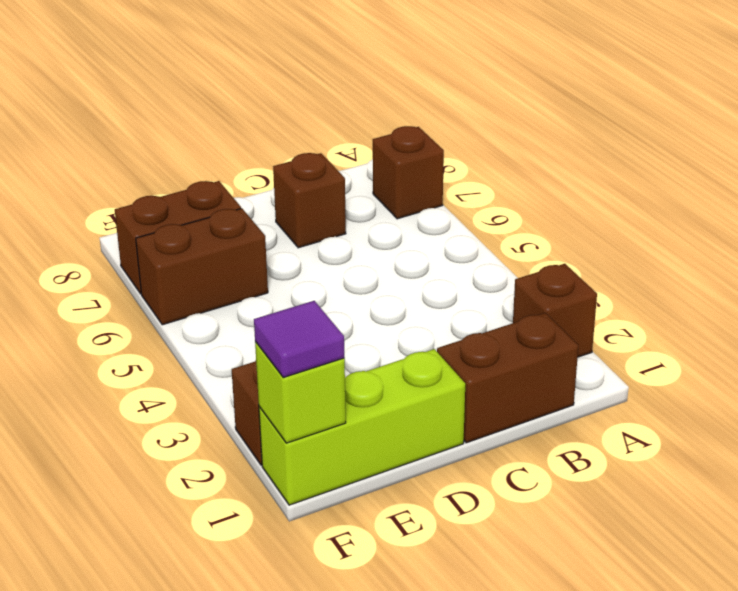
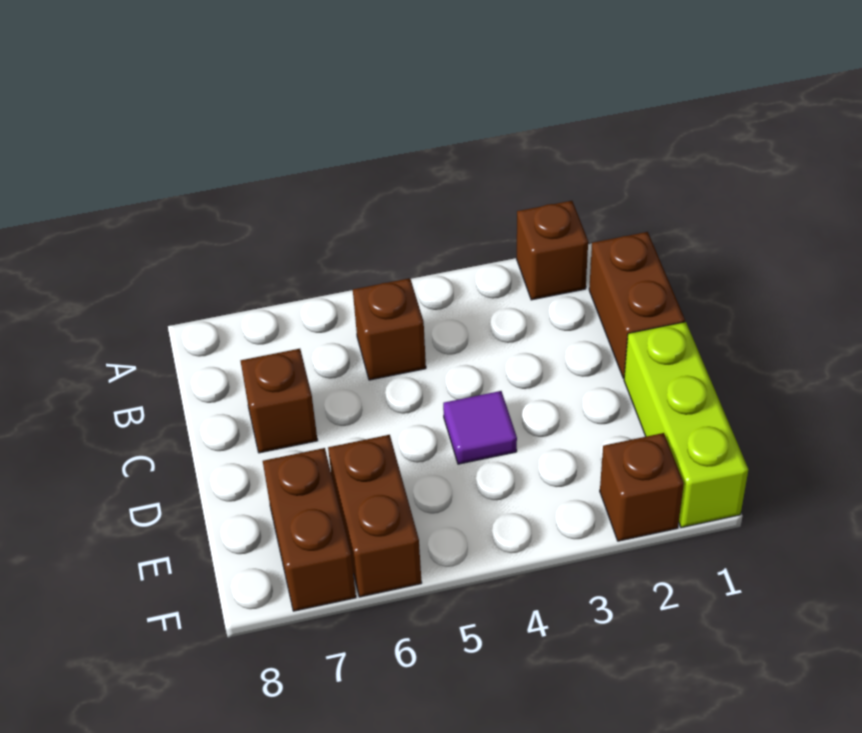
brown brick A7 level 1 -> brown brick B5 level 1
lime brick F1 level 2 -> none
purple tile F1 level 3 -> purple tile D4 level 1

